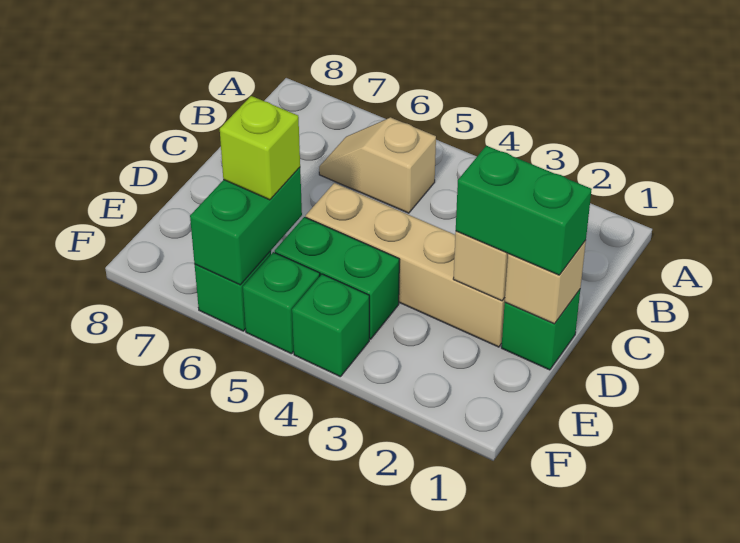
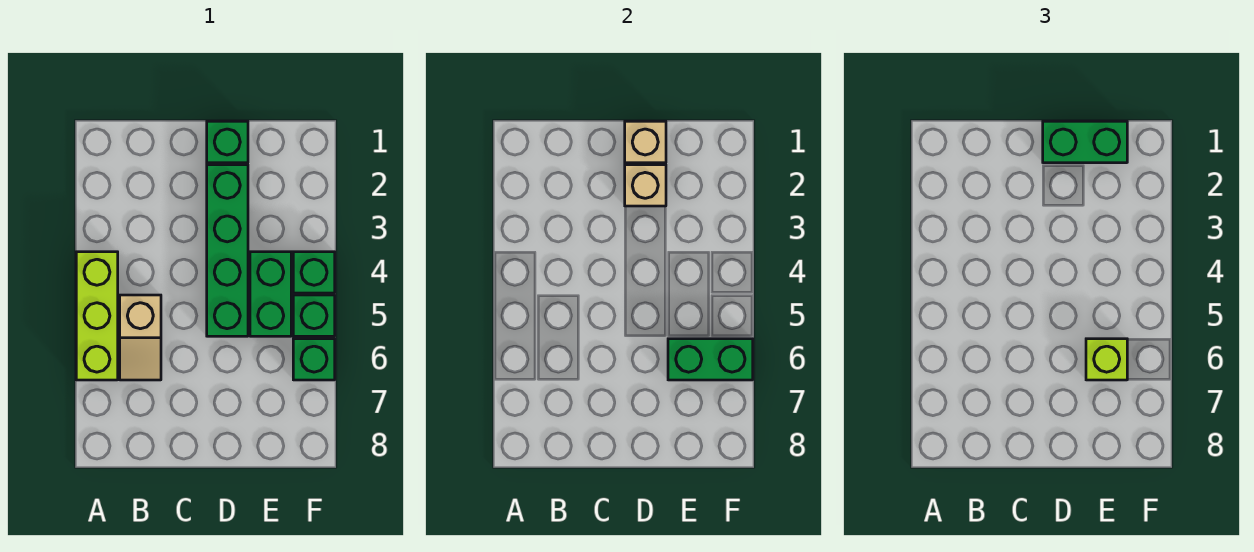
none -> lime brick A4:A6 level 1
green brick D1:D2 level 3 -> green brick D1:E1 level 3
tan brick D2:D5 level 1 -> green brick D2:D5 level 1

